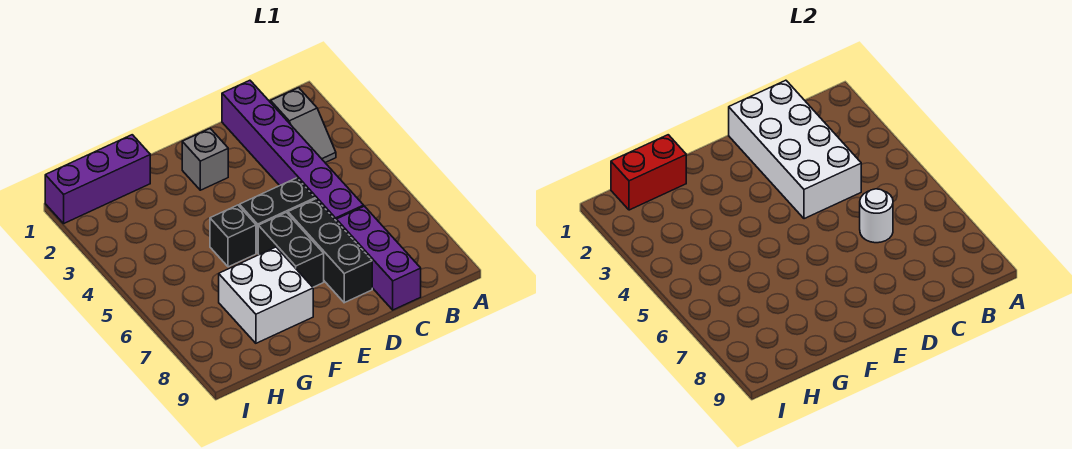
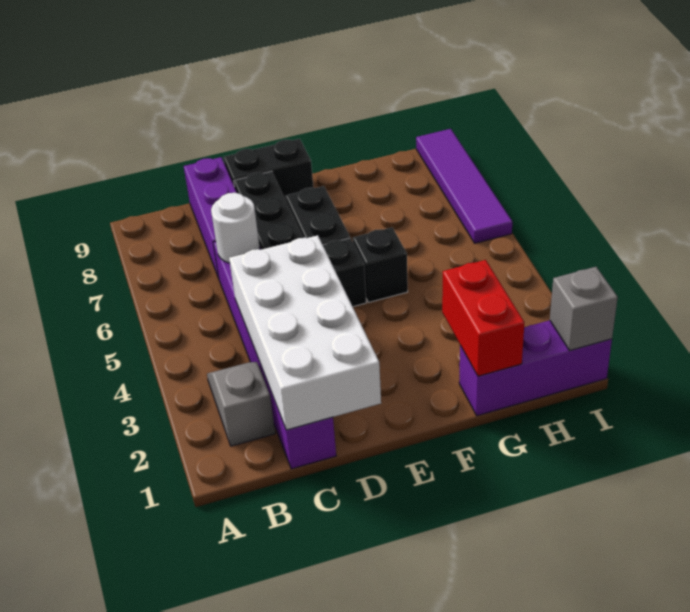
none -> black brick D9:E9 level 1
grey brick E2 level 1 -> grey brick I1 level 2
white brick F7:G8 level 1 -> none
red brick G1:H1 level 2 -> red brick G1:G2 level 2
none -> purple tile I6:I9 level 1

